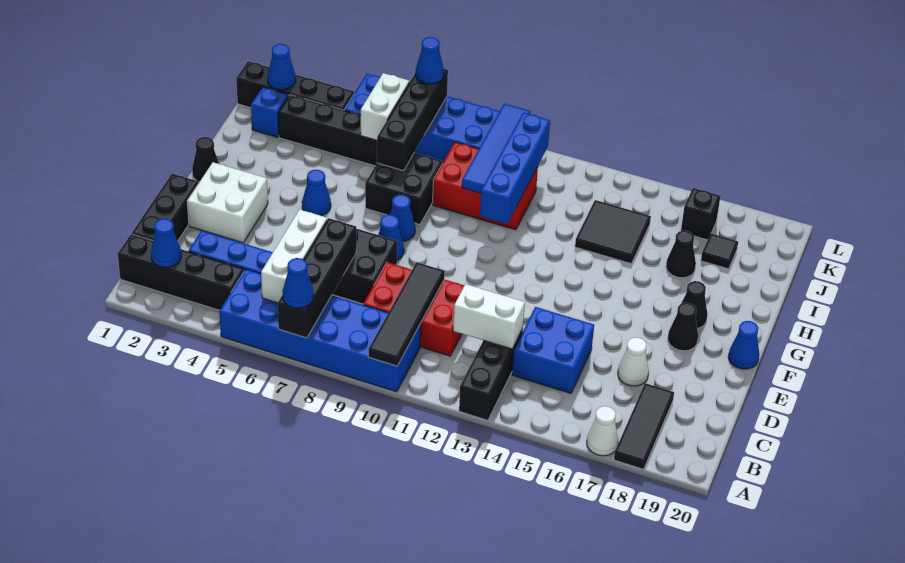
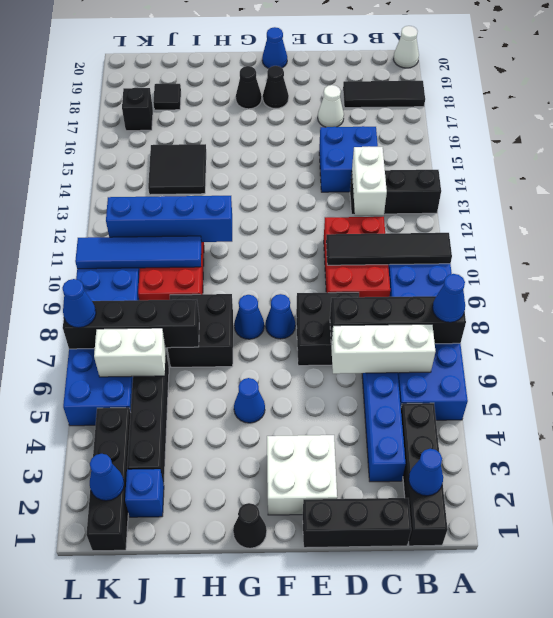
white cone A17 level 1 -> white cone A20 level 1
black cone I17 level 1 -> none

